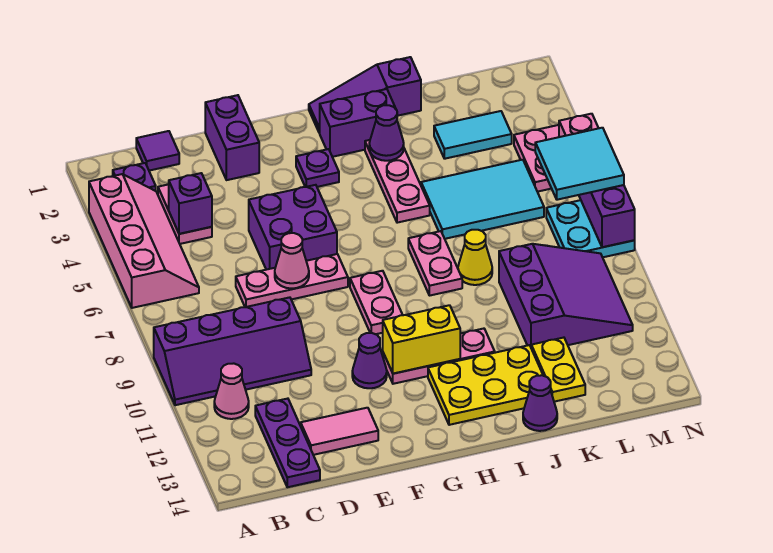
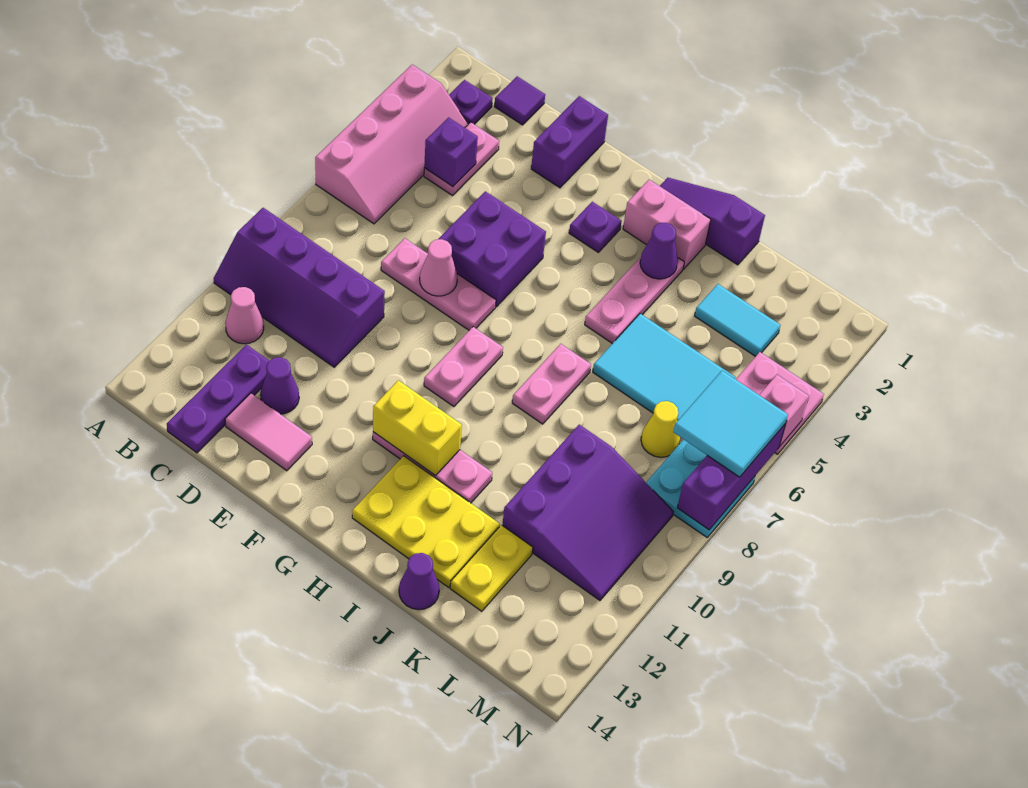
purple cone F11 level 1 -> purple cone D12 level 1
purple brick H2:I2 level 1 -> pink brick H2:I2 level 1
yellow cone J8 level 1 -> yellow cone L7 level 1

